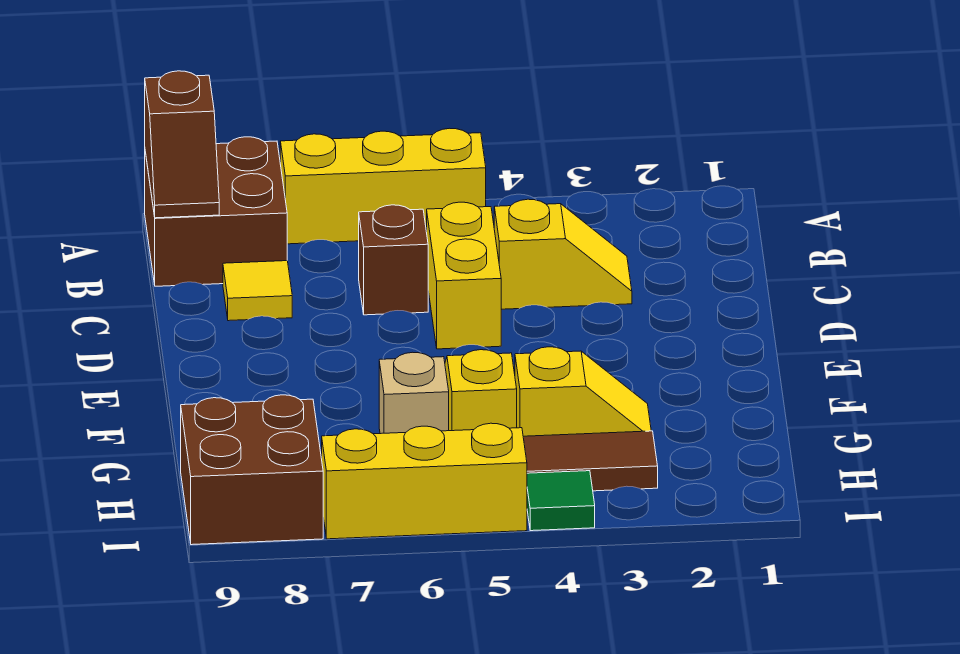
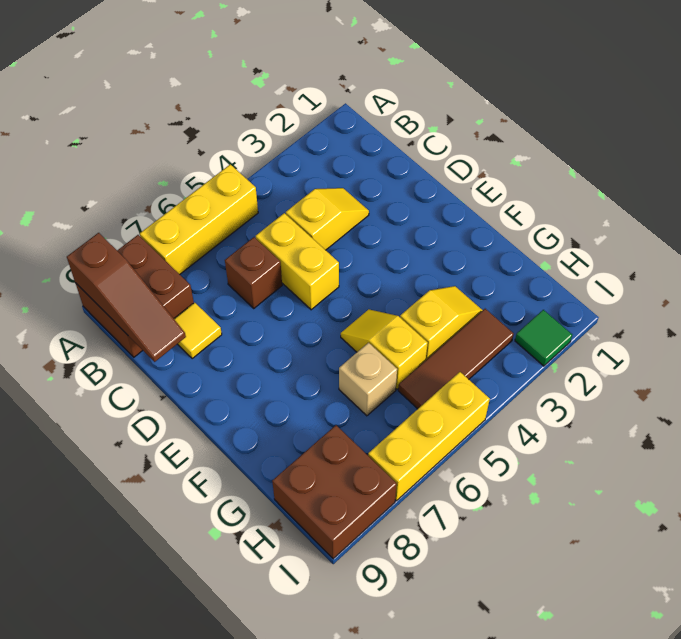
brown slope A9:B9 level 2 top A -> brown slope A9:C9 level 2 top A
green tile I4 level 1 -> green tile I2 level 1

